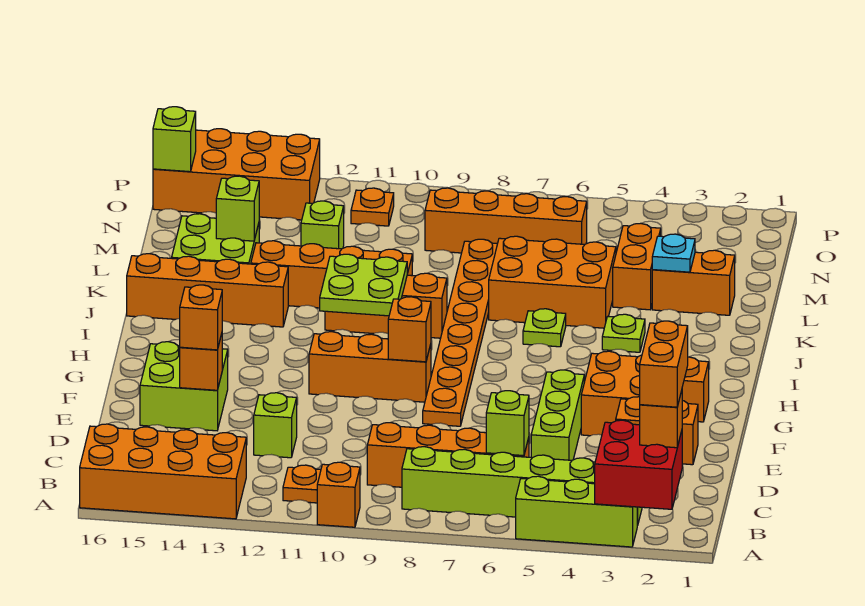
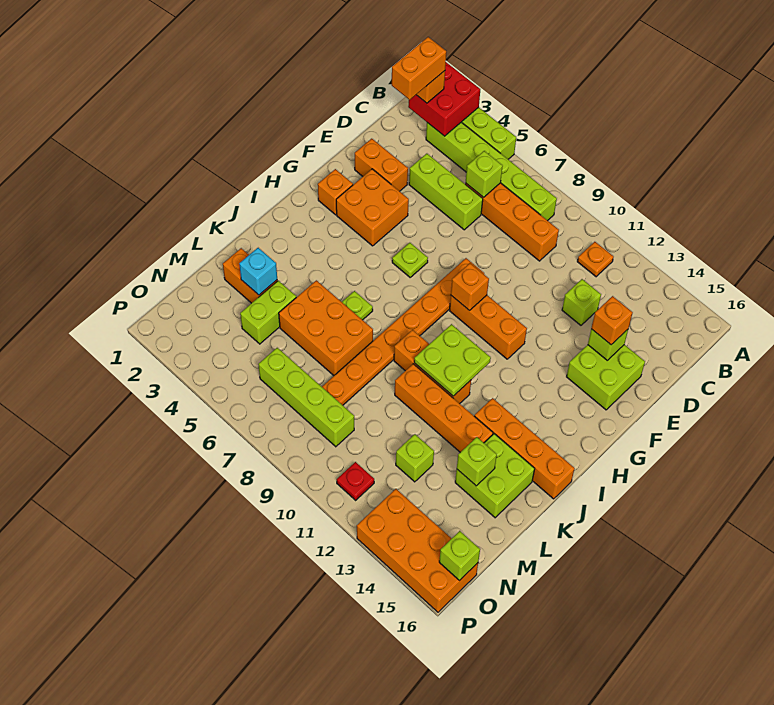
orange brick A10 level 1 -> none
orange brick A13:B16 level 1 -> none
lime brick D5:F5 level 1 -> lime brick D4:D6 level 1
orange brick E14 level 2 -> lime brick E14 level 2
lime plate J4 level 1 -> lime plate G6 level 1
cyan plate L3 level 2 -> cyan brick L3 level 2
orange brick L4:M4 level 1 -> lime brick L4:M4 level 1
orange brick N6:N9 level 1 -> lime brick N6:N9 level 1
orange plate O11 level 1 -> red plate O11 level 1

